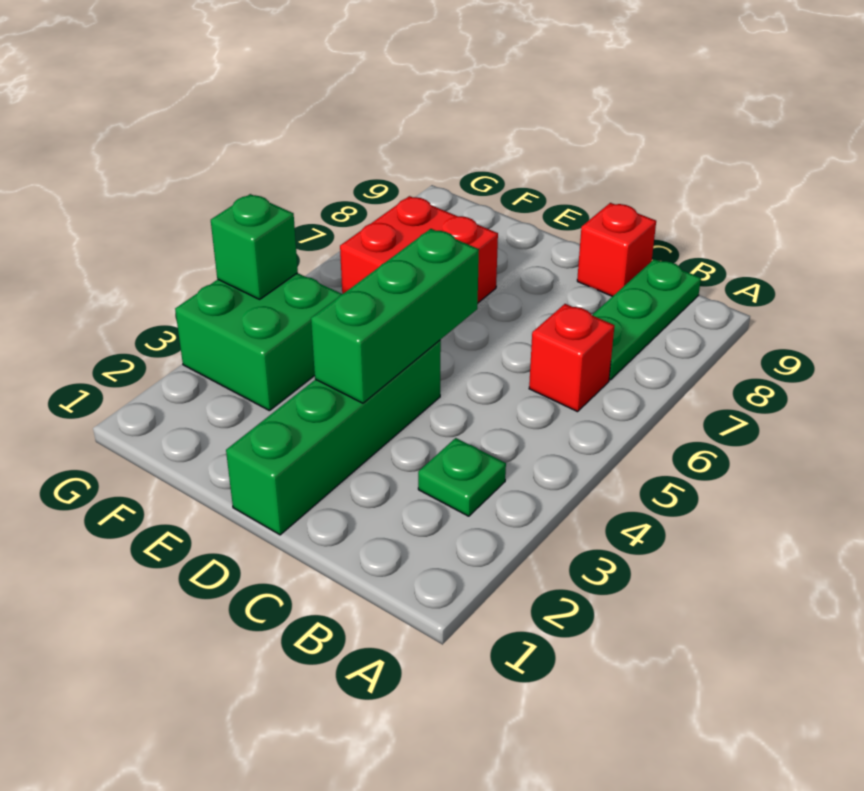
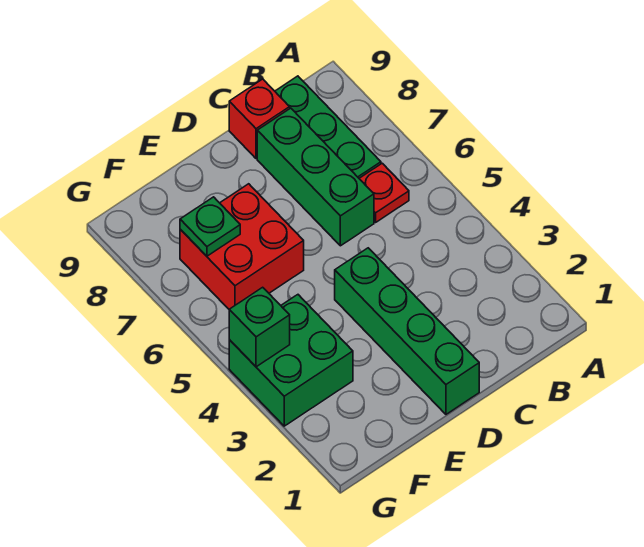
green plate B3 level 1 -> green plate F7 level 2
red brick B6 level 1 -> red plate B6 level 1
green brick D3:D5 level 2 -> green brick C6:C8 level 1

